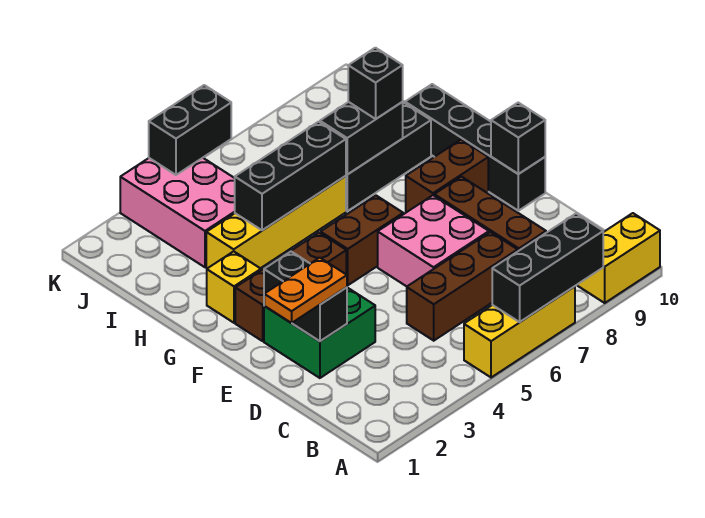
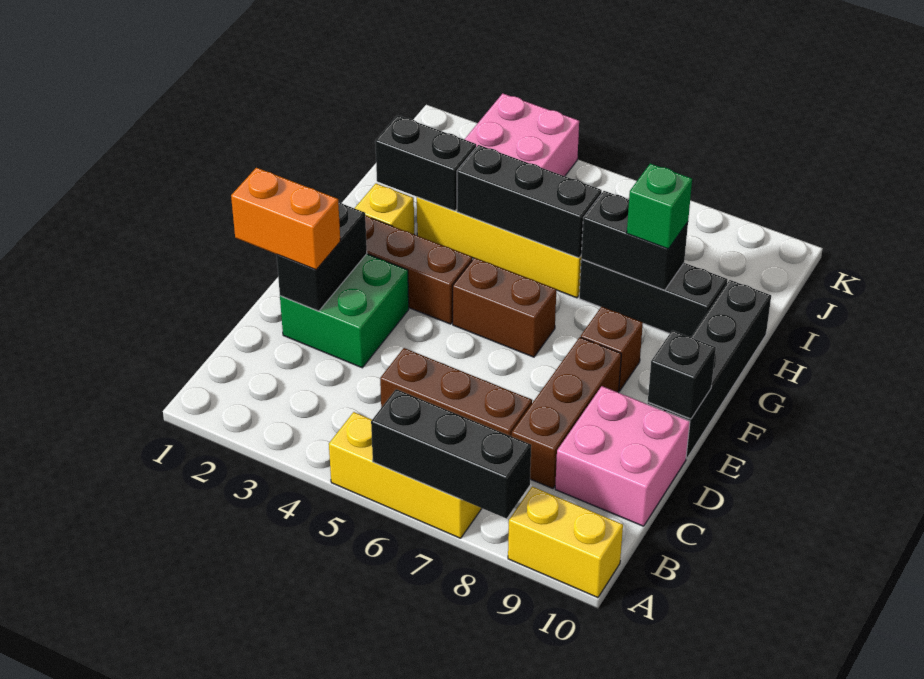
orange plate D1:D2 level 3 -> orange brick D1:D2 level 3
pink brick D6:E7 level 1 -> pink brick C9:D10 level 1
brown brick F8:F9 level 1 -> brown brick F8 level 1
black brick H8 level 3 -> green brick H8 level 3
black brick K4:K5 level 2 -> black brick H2:H3 level 2

